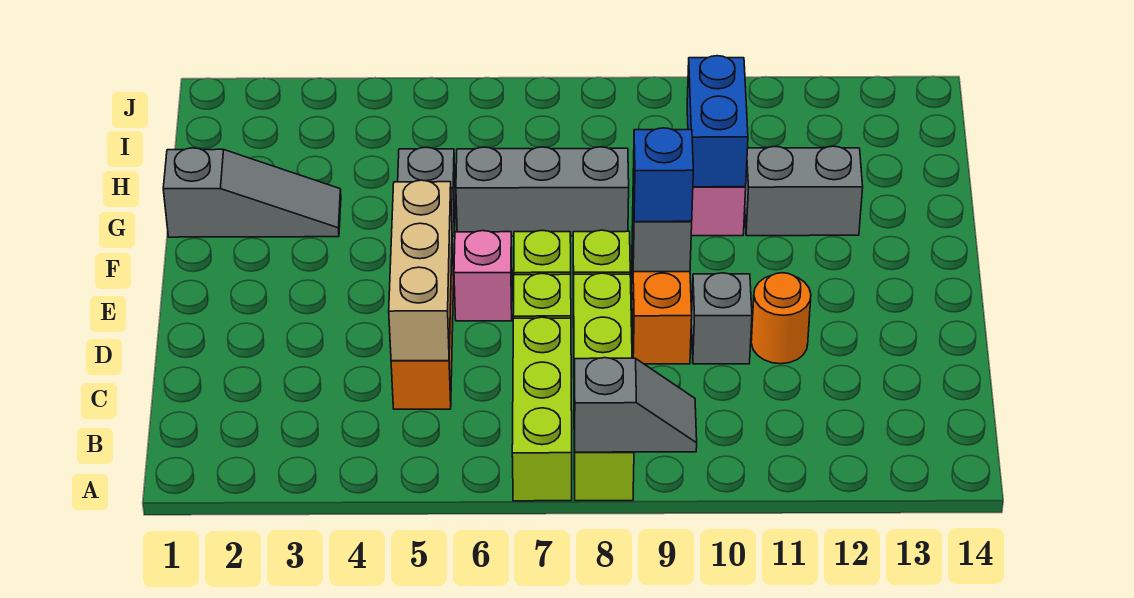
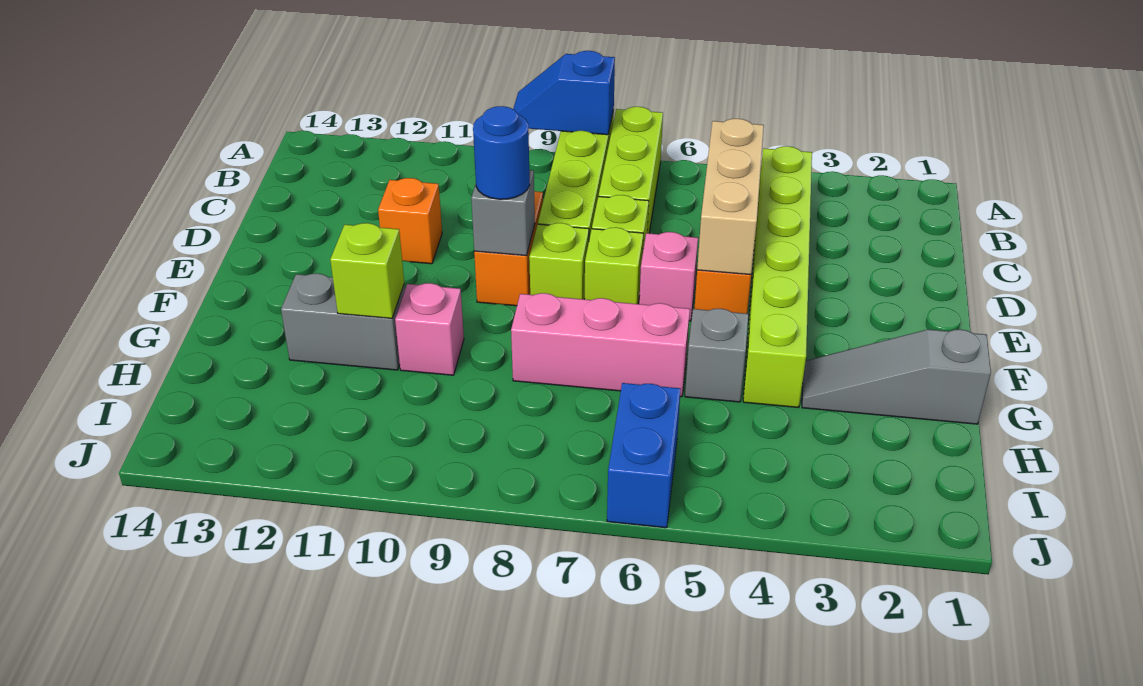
grey slope A8:A9 level 2 top 8 -> blue slope A8:A9 level 2 top 8
none -> lime brick B4:G4 level 1
grey brick D10 level 1 -> none
orange round brick D11 level 1 -> orange brick D11 level 1
blue brick E9 level 3 -> blue round brick E9 level 3
grey brick G6:G8 level 1 -> pink brick G6:G8 level 1
blue brick G10:H10 level 2 -> blue brick I6:J6 level 1
none -> lime brick G11 level 2

